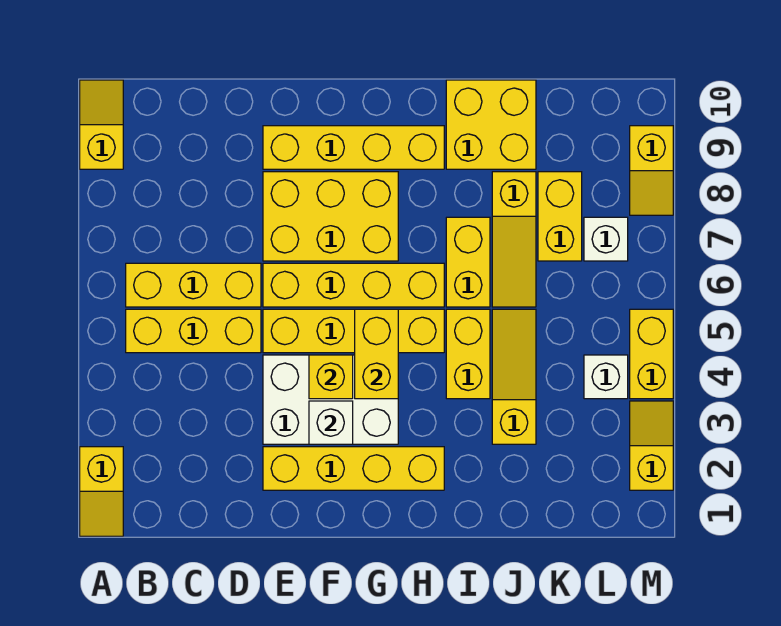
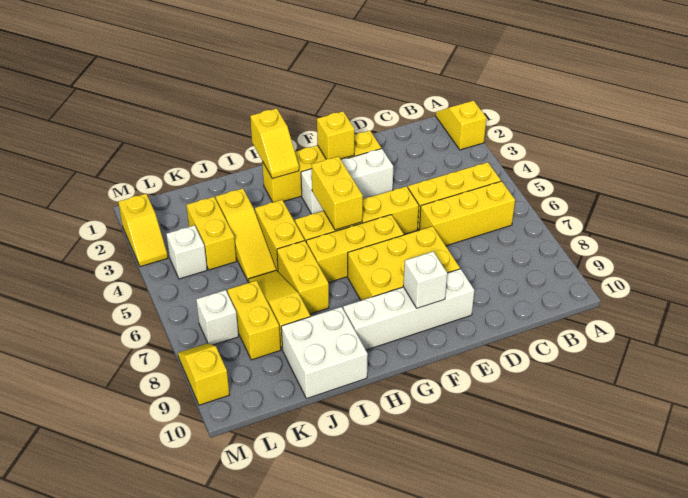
yellow slope A9:A10 level 1 top 9 -> yellow slope H1:H2 level 2 top 1
white brick E3:G4 level 1 -> white brick E3:G3 level 1
yellow brick E6:H6 level 1 -> yellow brick F6:H6 level 1
yellow brick E9:H9 level 1 -> white brick E9:H9 level 1
white brick F3 level 2 -> white brick F9 level 2
yellow brick F4 level 2 -> yellow brick F2 level 2
yellow brick I9:J10 level 1 -> white brick I9:J10 level 1
yellow brick M4:M5 level 1 -> yellow brick K3:K4 level 1

